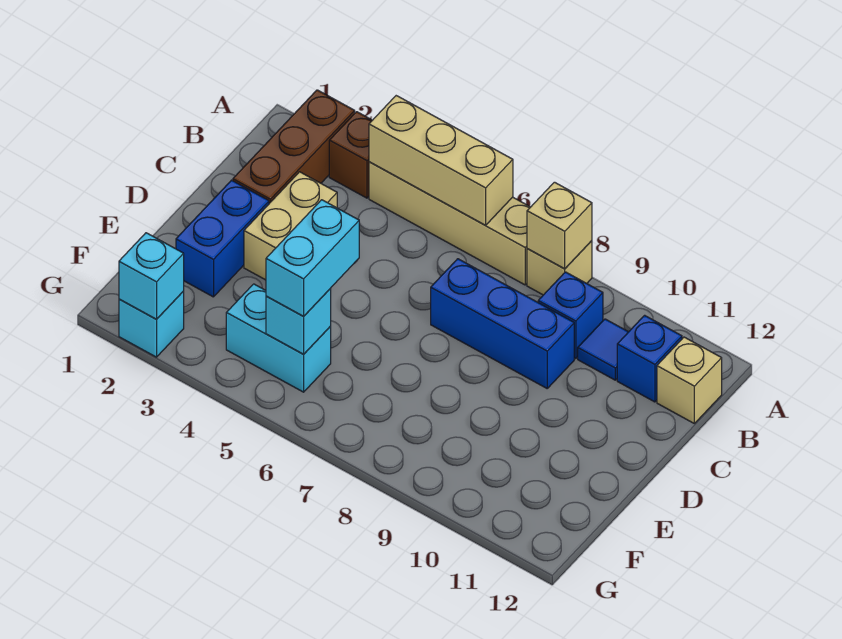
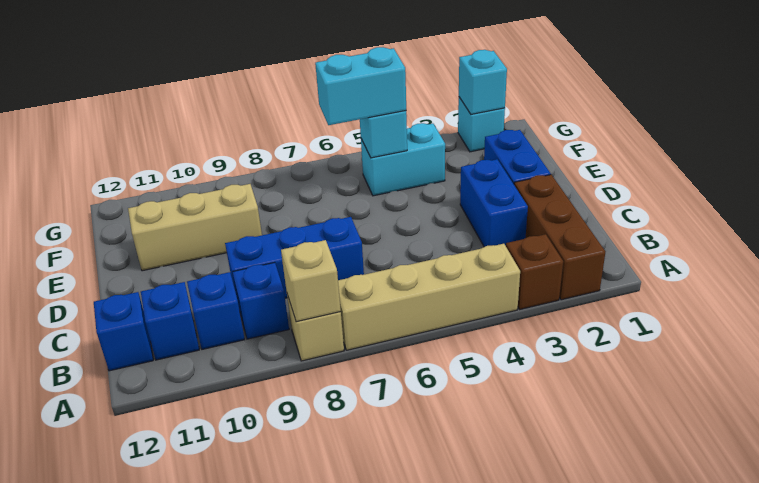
tan brick A4:A6 level 2 -> tan brick E9:E11 level 1
blue tile B10 level 1 -> blue brick B10 level 1
tan brick B12 level 1 -> blue brick B12 level 1
tan brick C3:D3 level 1 -> blue brick C3:D3 level 1
cyan brick E5:F5 level 3 -> cyan brick F5:F6 level 3

